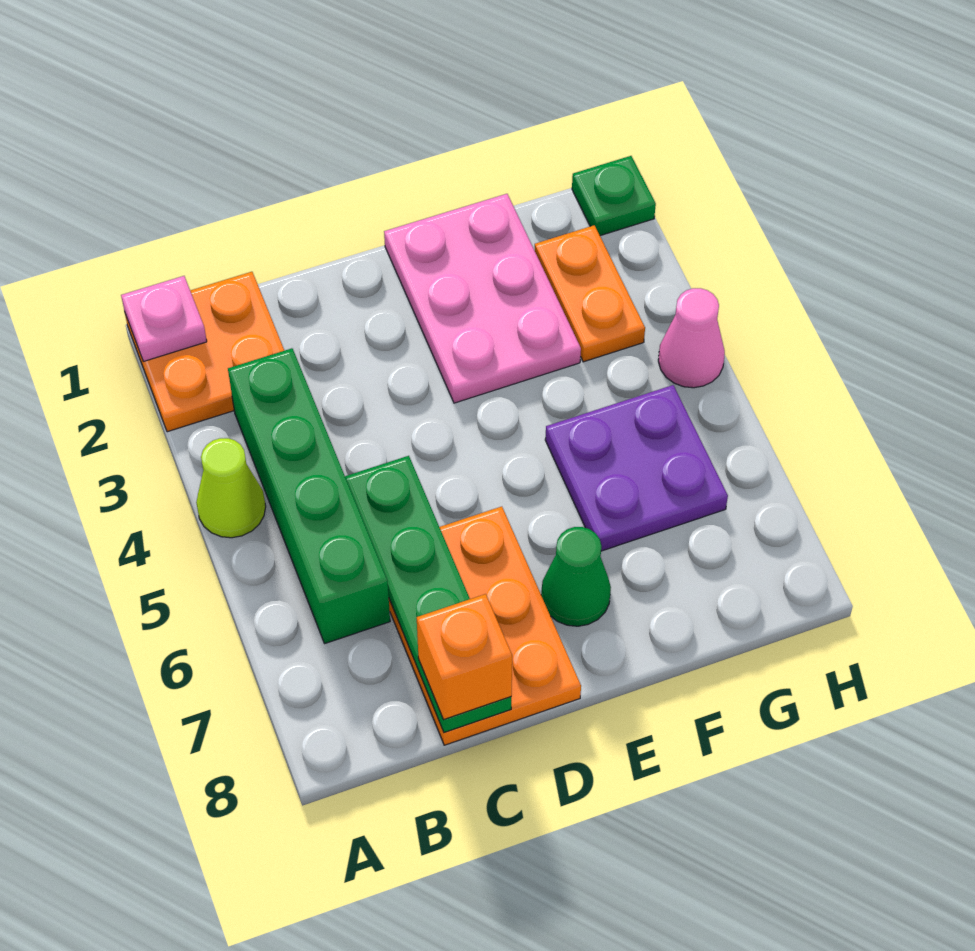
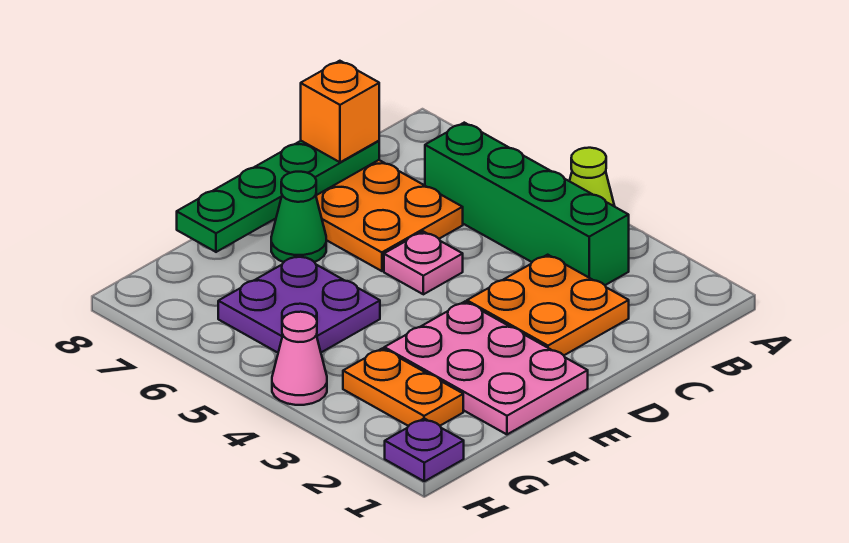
orange plate A1:B2 level 1 -> orange plate C2:D3 level 1
pink plate A1 level 2 -> pink plate D5 level 1
green plate C5:C8 level 2 -> green plate C8:F8 level 2
green plate H1 level 1 -> purple plate H1 level 1

